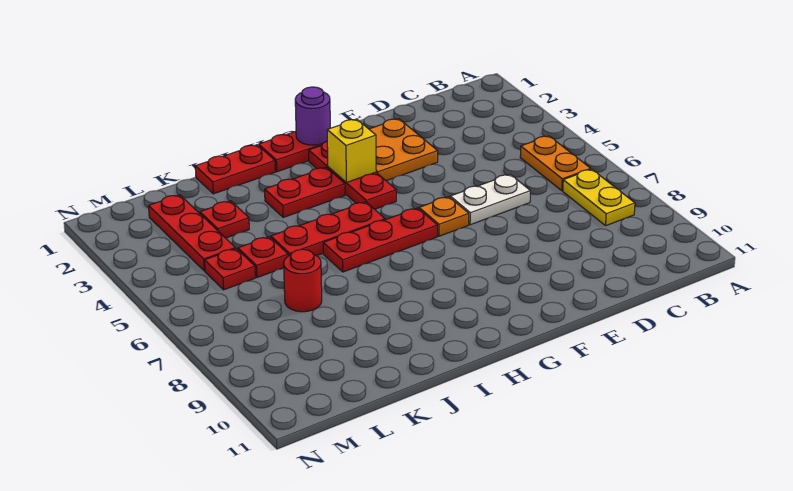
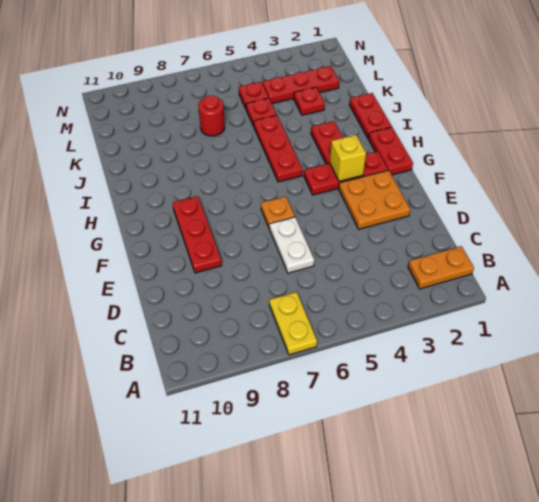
orange plate B5:B6 level 1 -> orange plate B1:B2 level 1
yellow plate B7:B8 level 1 -> yellow plate A7:B7 level 1
purple round brick G1 level 2 -> none
red plate G6:I6 level 1 -> red plate E9:G9 level 1

